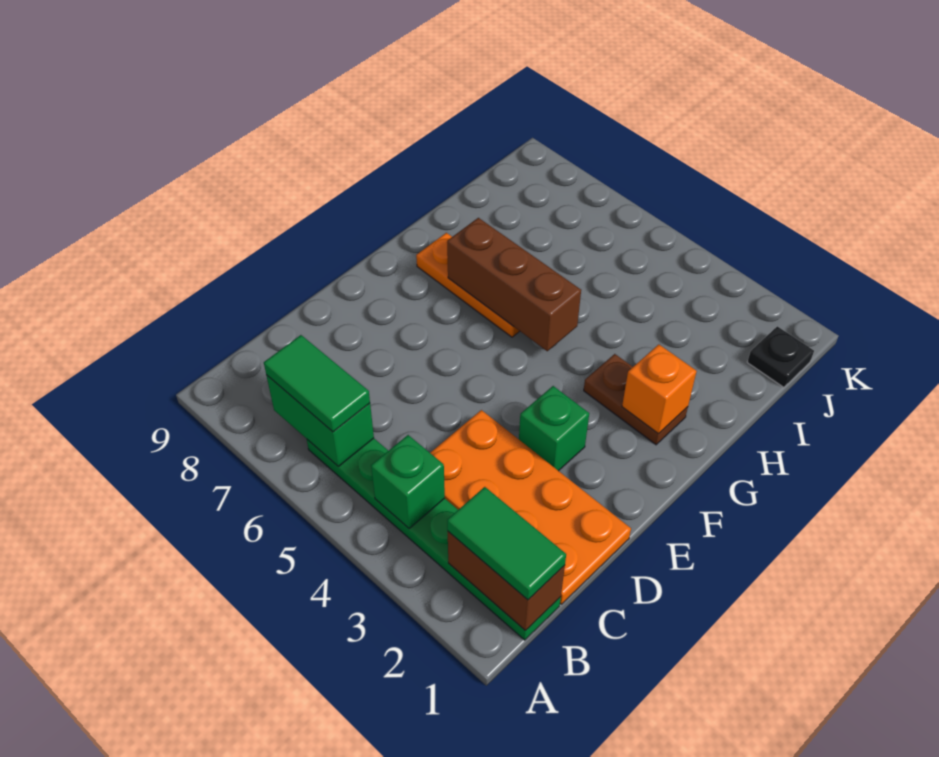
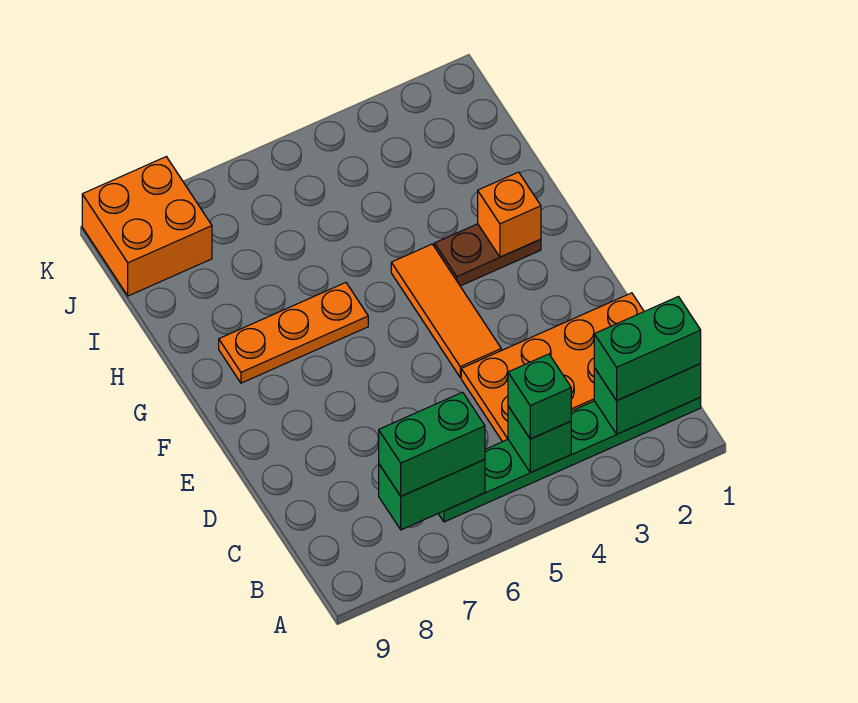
brown brick B1:B2 level 2 -> green brick B1:B2 level 2
green tile B1:B2 level 3 -> green brick B1:B2 level 3
green tile B6:B7 level 3 -> green brick B6:B7 level 3
green brick E3 level 1 -> green brick B4 level 3
none -> orange tile E4:G4 level 1
brown brick G5:G7 level 2 -> none
black plate J1 level 1 -> none
none -> orange brick J8:K9 level 1

